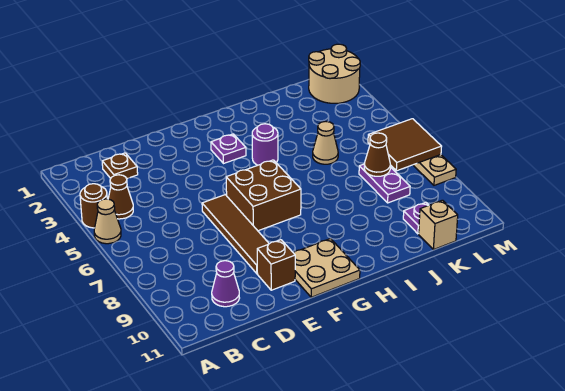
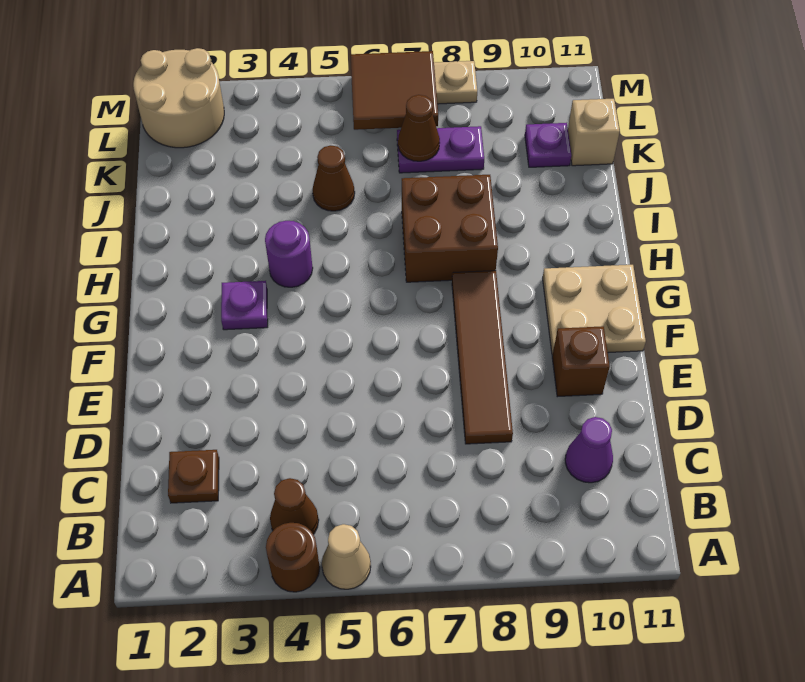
brown tile E6:E9 level 1 -> brown tile D8:G8 level 1
brown brick F6:G7 level 1 -> brown brick H7:I8 level 1
tan cone J5 level 1 -> brown cone J5 level 1

